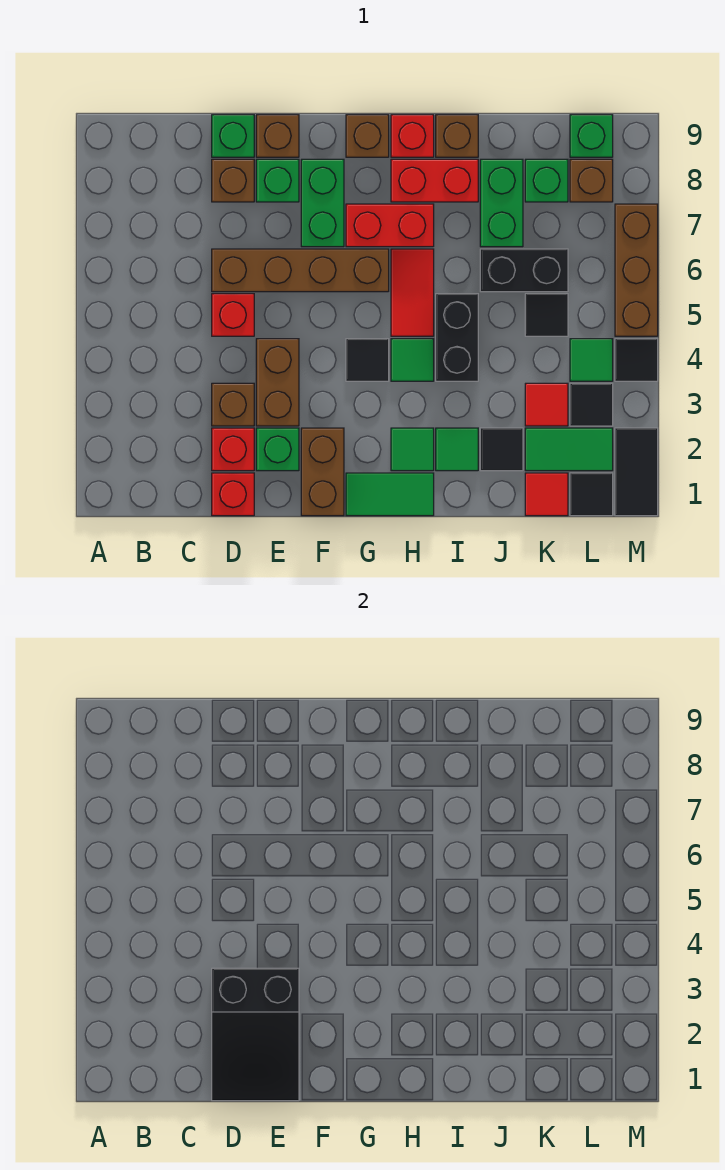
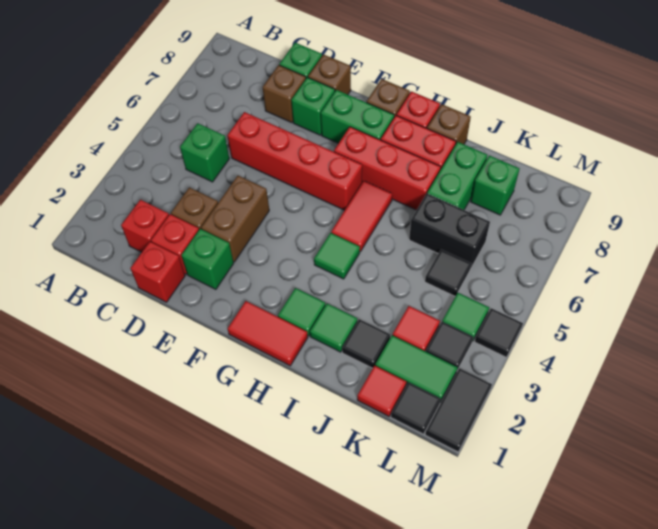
black slope D1:E3 level 2 top 3 -> none
red brick D5 level 1 -> red brick C2 level 1
brown brick D6:G6 level 1 -> red brick D6:G6 level 1
brown brick F1:F2 level 1 -> none
green brick F7:F8 level 1 -> green brick F8:G8 level 1
green tile G1:H1 level 1 -> red tile G1:H1 level 1
black tile G4 level 1 -> none
red brick G7:H7 level 1 -> red brick G7:I7 level 1
black brick I4:I5 level 1 -> none
brown brick L8 level 1 -> none
green brick L9 level 1 -> green brick C5 level 1
brown brick M5:M7 level 1 -> none

